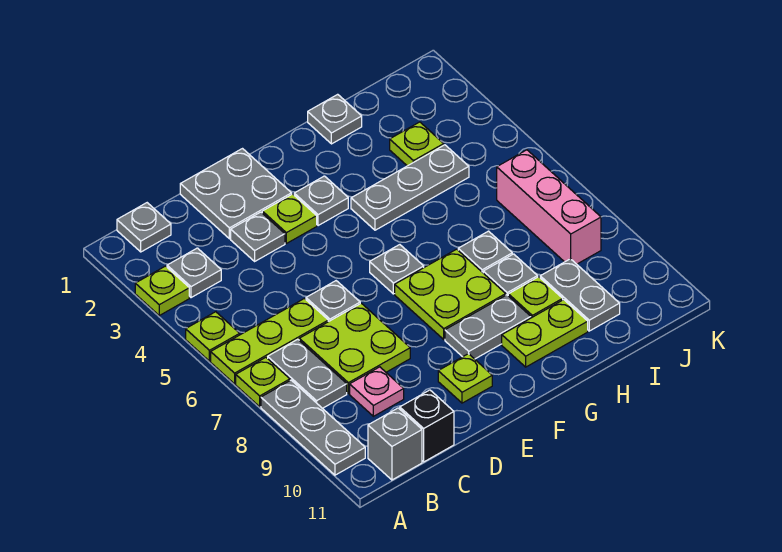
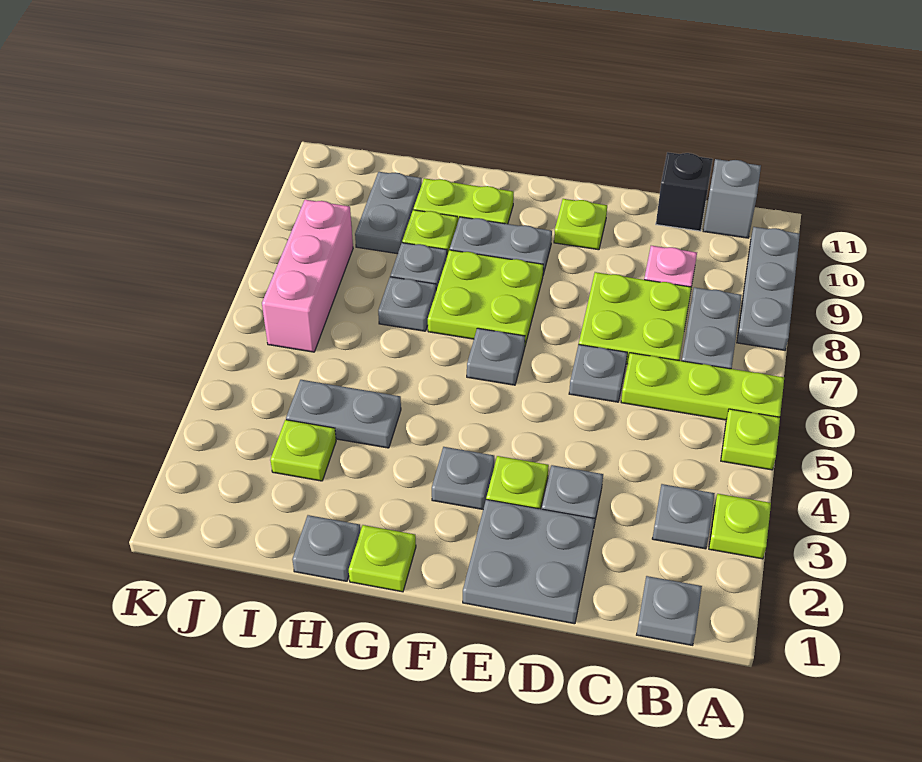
lime plate A7 level 1 -> lime plate G1 level 1
grey plate G4:I4 level 1 -> grey plate H4:I4 level 1

